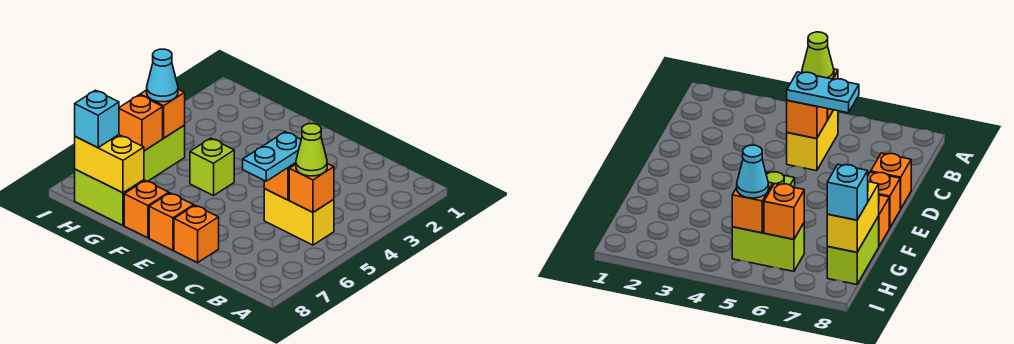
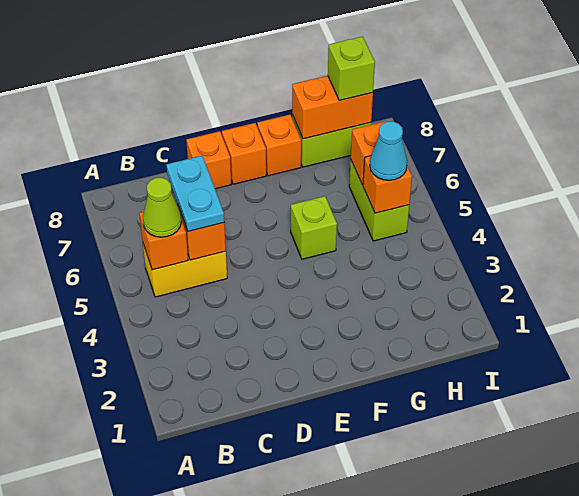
yellow brick G8:H8 level 2 -> orange brick G8:H8 level 2
cyan brick H8 level 3 -> lime brick H8 level 3

